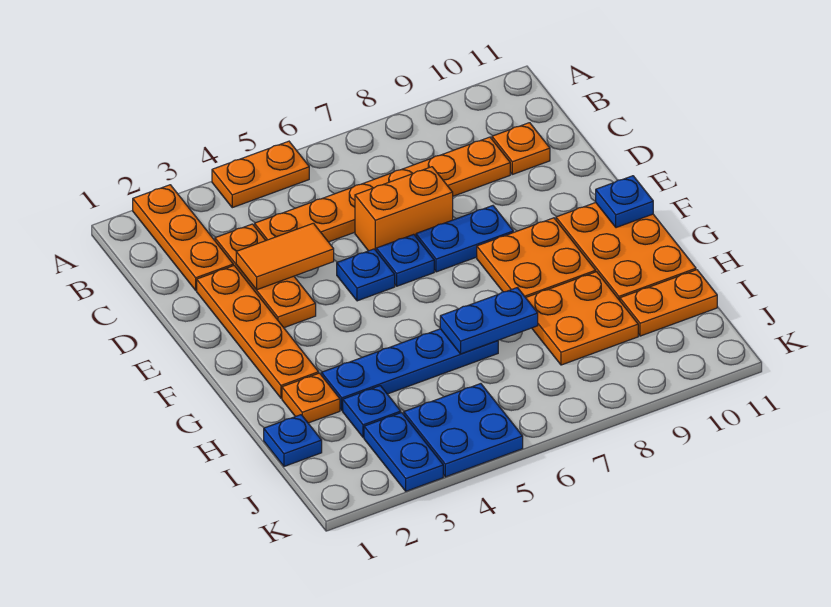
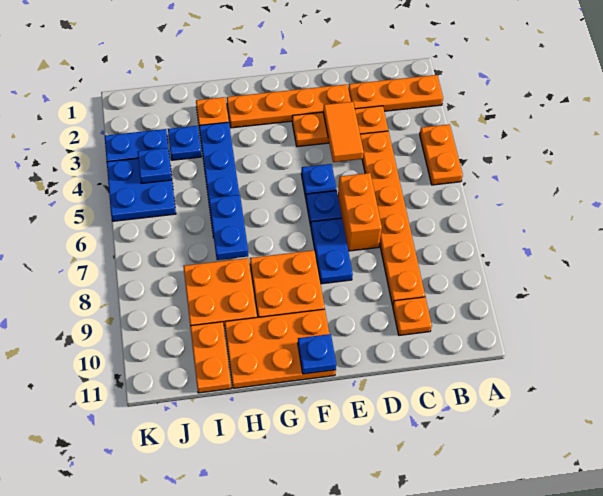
blue plate I1 level 1 -> blue plate J4 level 2

